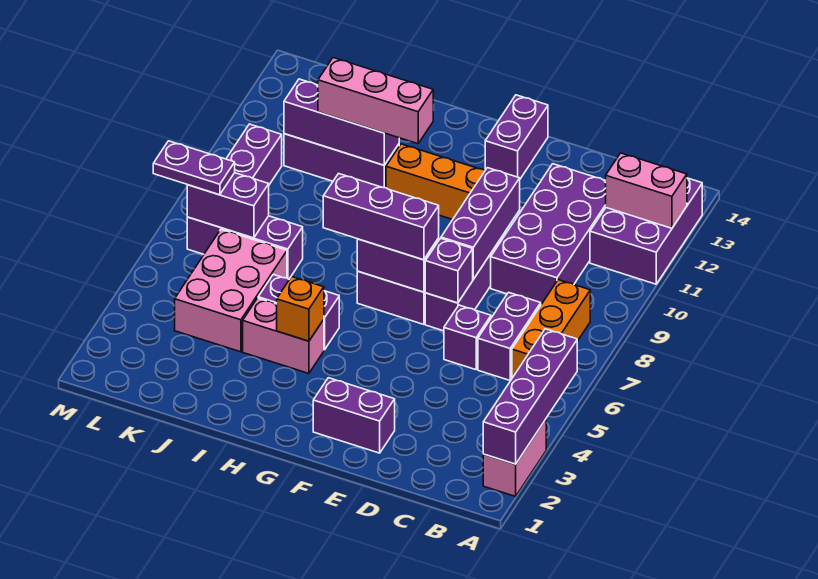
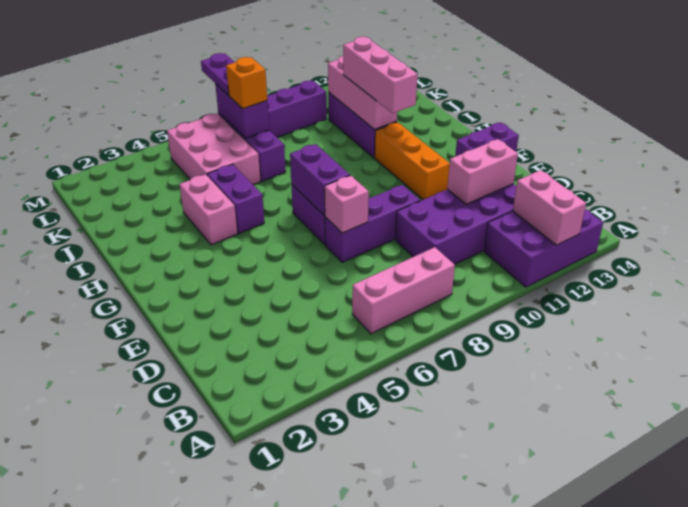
pink brick A2:A3 level 1 -> pink brick D11:D12 level 2
purple brick A2:A5 level 2 -> none
orange brick B6:B8 level 1 -> pink brick B6:B8 level 1
purple brick C6:C7 level 1 -> none
purple brick D6 level 1 -> none
purple brick E2:F2 level 1 -> none
purple brick E7 level 2 -> pink brick E7 level 2
purple brick E8:E10 level 2 -> none
purple brick F7:H7 level 3 -> none
orange brick H4 level 2 -> orange brick K7 level 3
purple brick I11:K11 level 2 -> pink brick I11:K11 level 2
pink brick J4:K6 level 1 -> pink brick J5:L6 level 1

